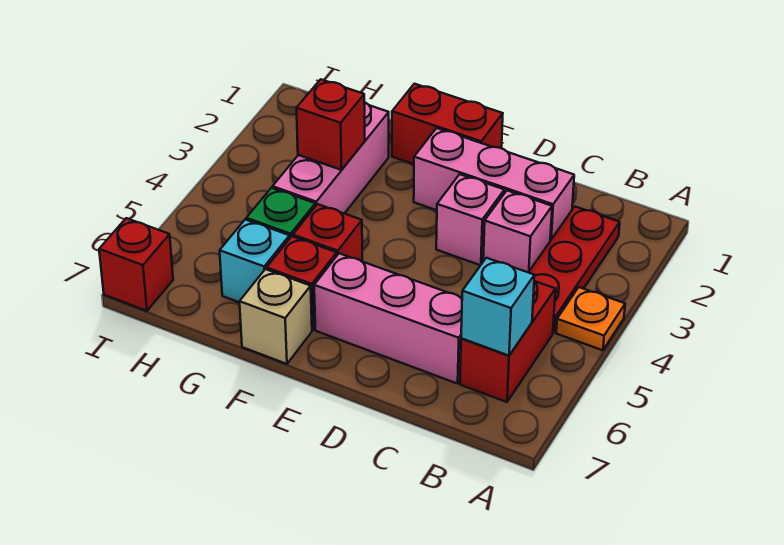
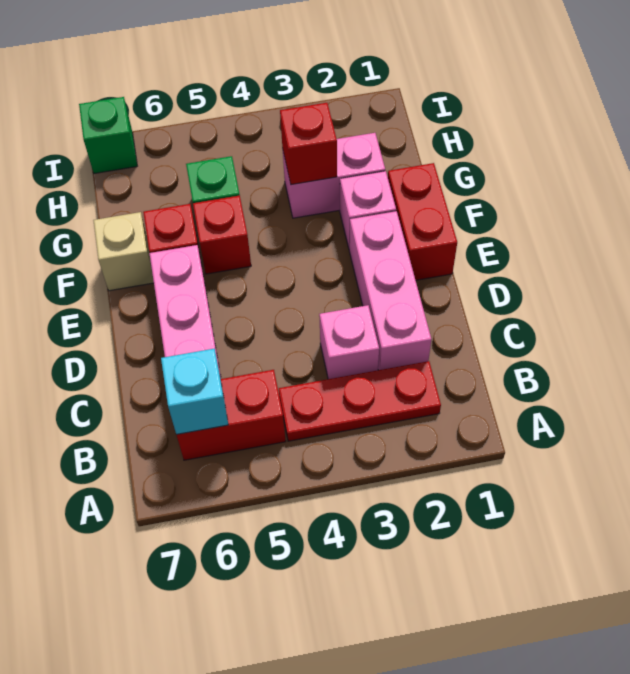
orange plate A4 level 1 -> none
pink brick D3 level 1 -> pink brick F2 level 1
pink brick G2:G4 level 1 -> pink brick G2:G3 level 1
cyan brick G6 level 1 -> none
red brick I7 level 1 -> green brick I7 level 1

